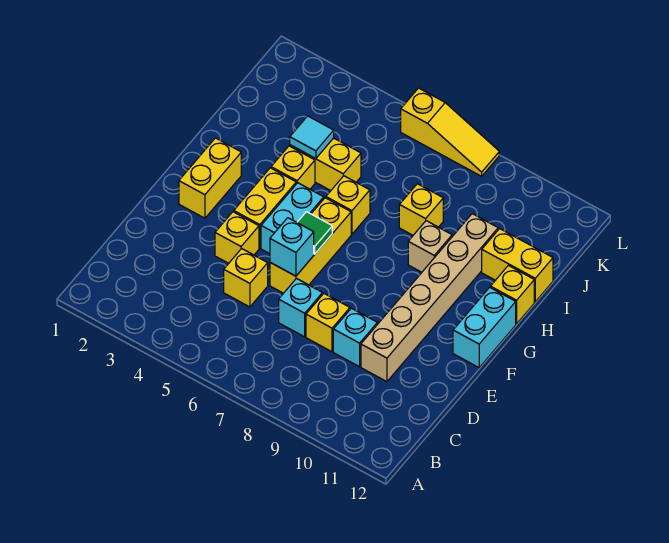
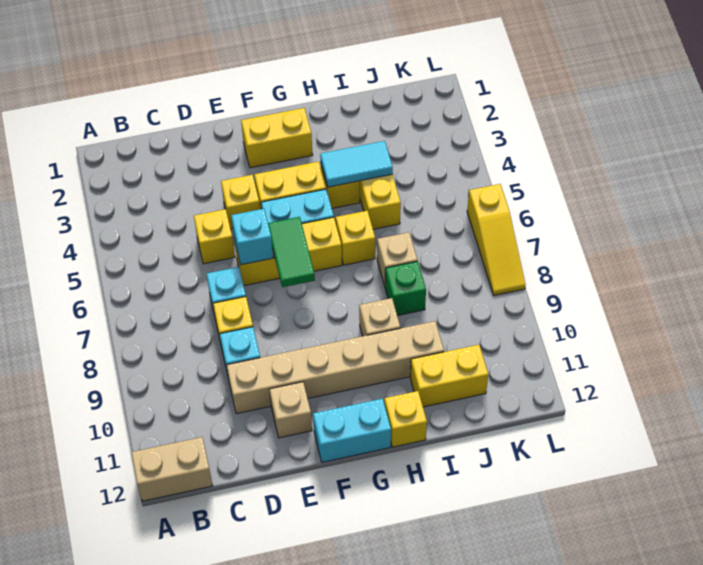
none -> tan brick A12:B12 level 1
none -> tan brick E11 level 1
green tile F6 level 2 -> green tile F6:F7 level 2
cyan tile I4 level 2 -> cyan tile H4:I4 level 2
none -> tan brick I7 level 1
yellow brick I8 level 1 -> green brick I8 level 1
yellow brick I11:I12 level 1 -> yellow brick I11:J11 level 1

